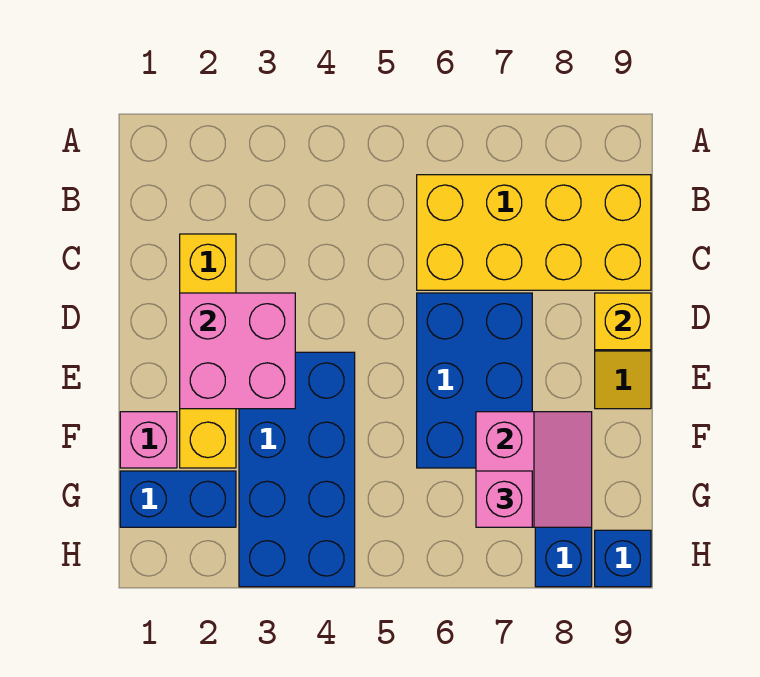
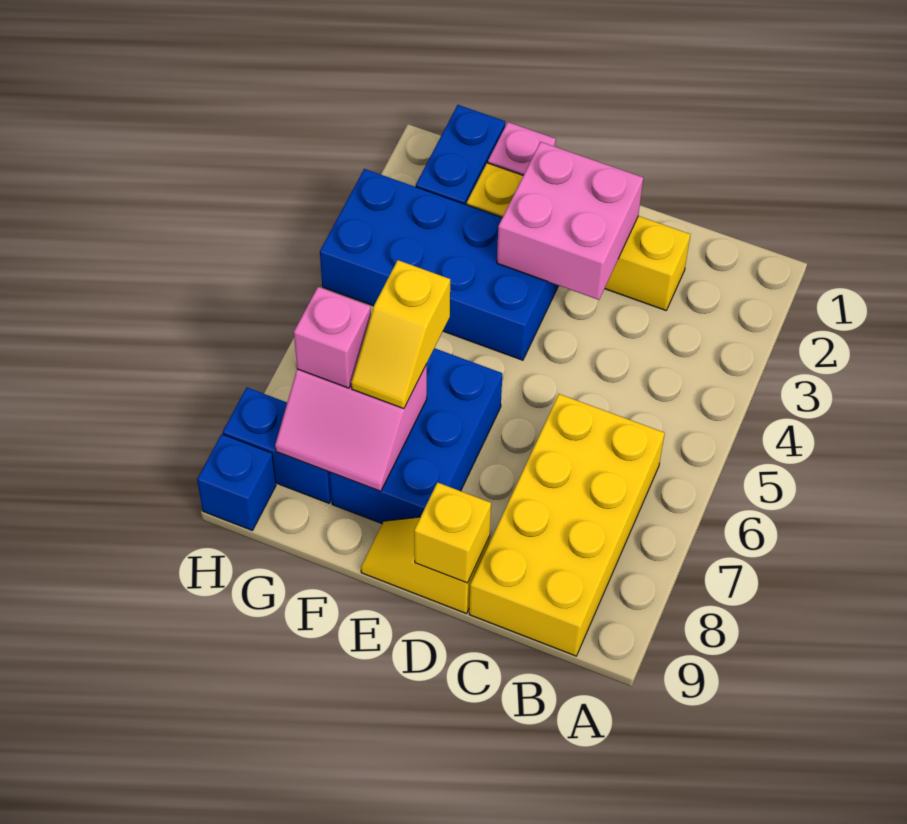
blue brick D6:F7 level 1 -> blue brick E6:F8 level 1
none -> yellow slope F6:F7 level 3 top 6

